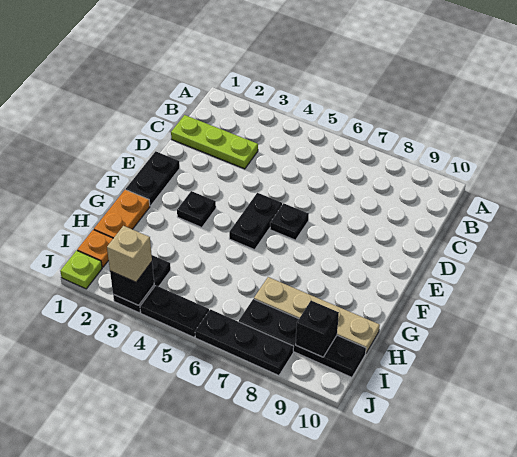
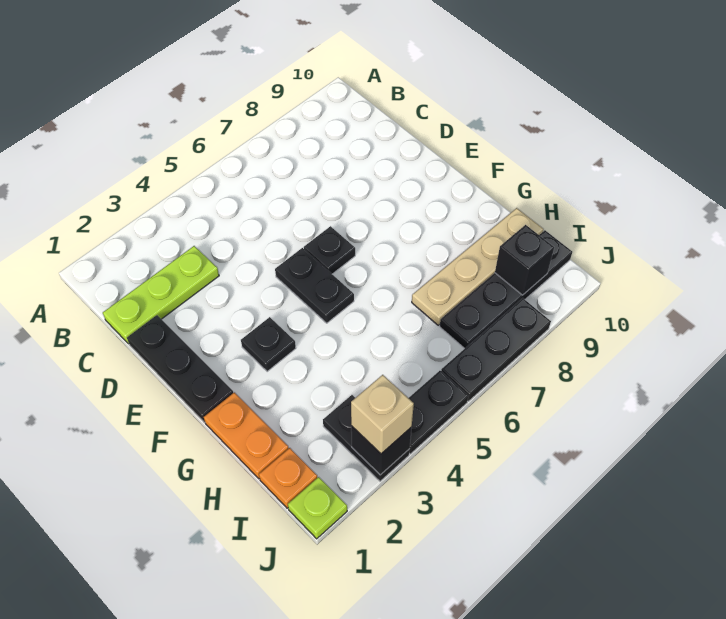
black plate E1:F1 level 1 -> black plate D1:F1 level 1

